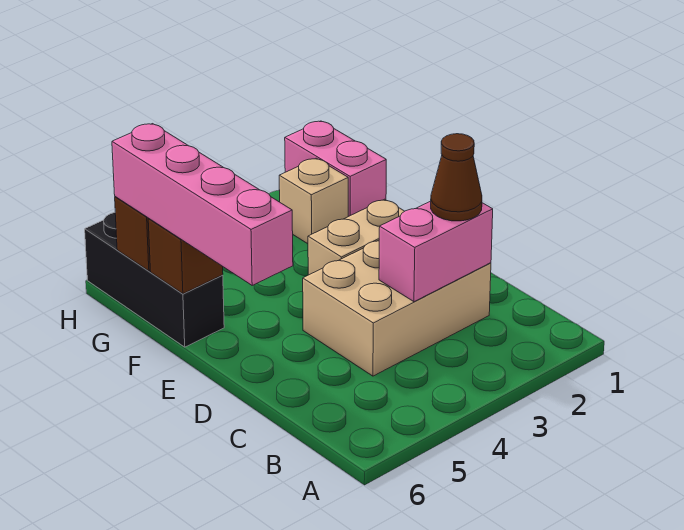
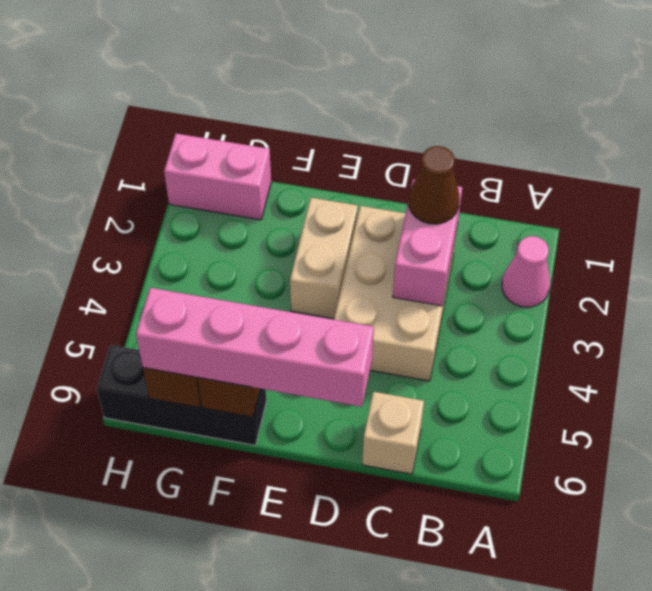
none -> pink cone A2 level 1
tan brick G2 level 1 -> tan brick C6 level 1

